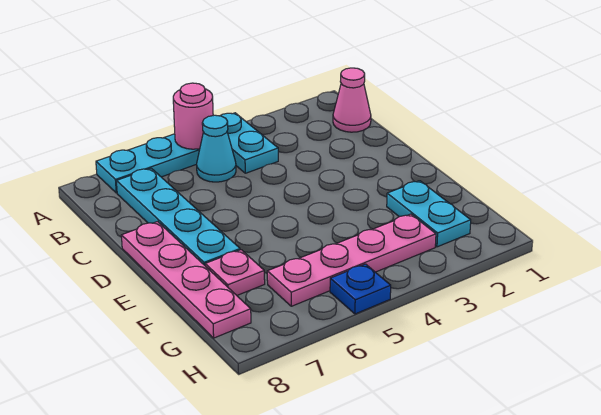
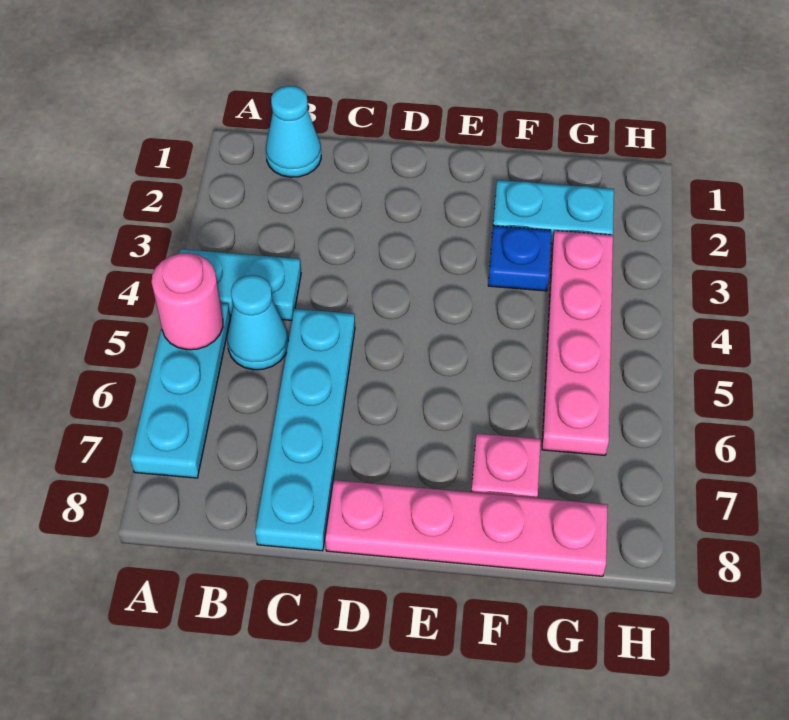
pink cone B1 level 1 -> cyan cone B1 level 1
cyan plate B7:E7 level 1 -> cyan plate C5:C8 level 1
blue plate H5 level 1 -> blue plate F3 level 1

